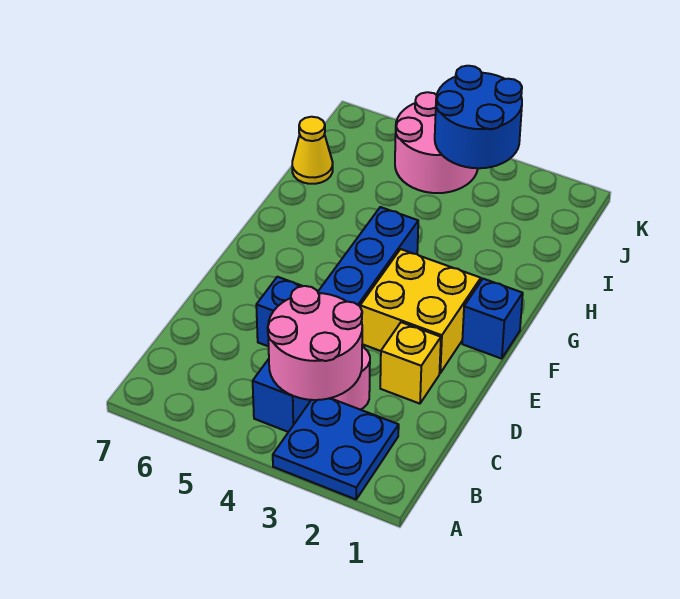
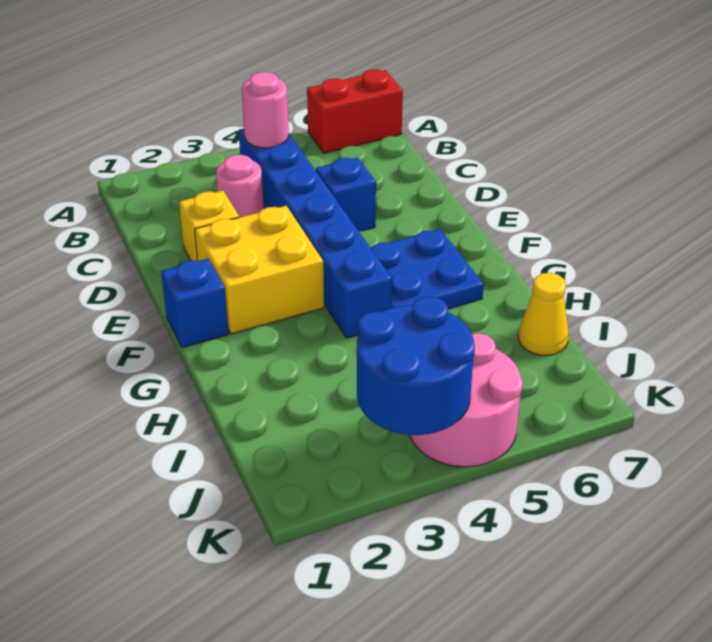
blue plate A2:B3 level 1 -> blue plate F5:G6 level 1
none -> red brick A6:A7 level 1
pink round brick B3:C4 level 2 -> pink round brick B4 level 2

